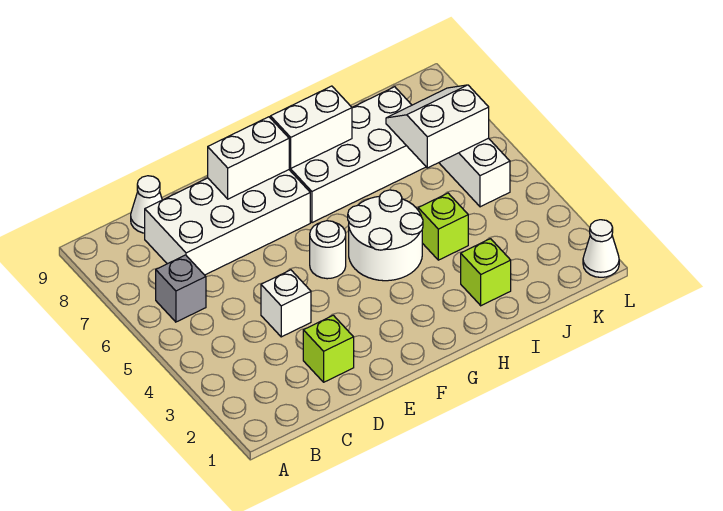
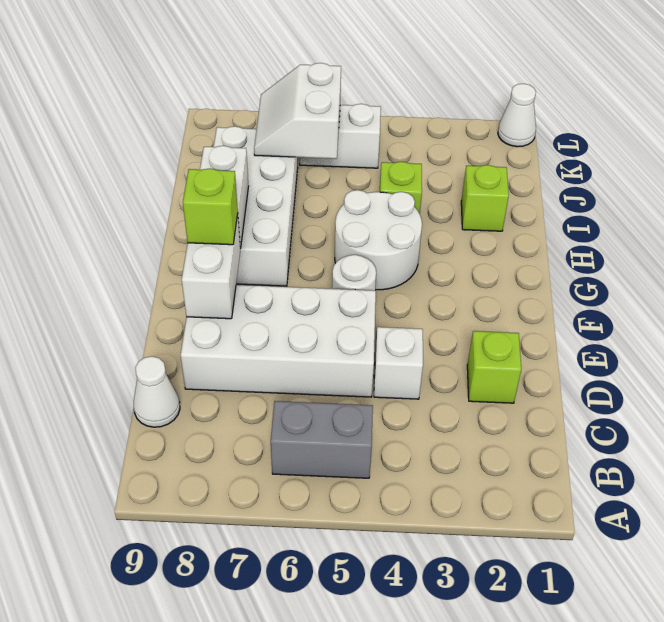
grey brick B6 level 1 -> grey brick B5:B6 level 1
white brick C7:F8 level 1 -> white brick D5:E8 level 1
none -> lime brick F8 level 3

